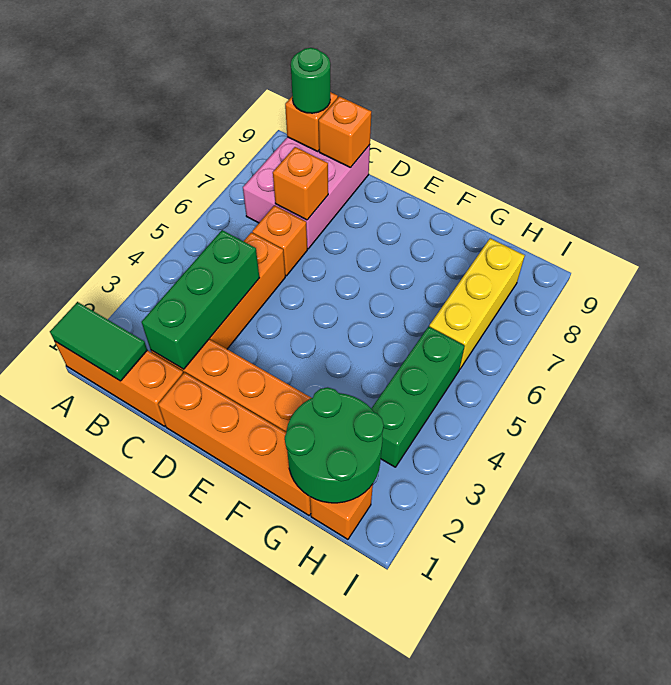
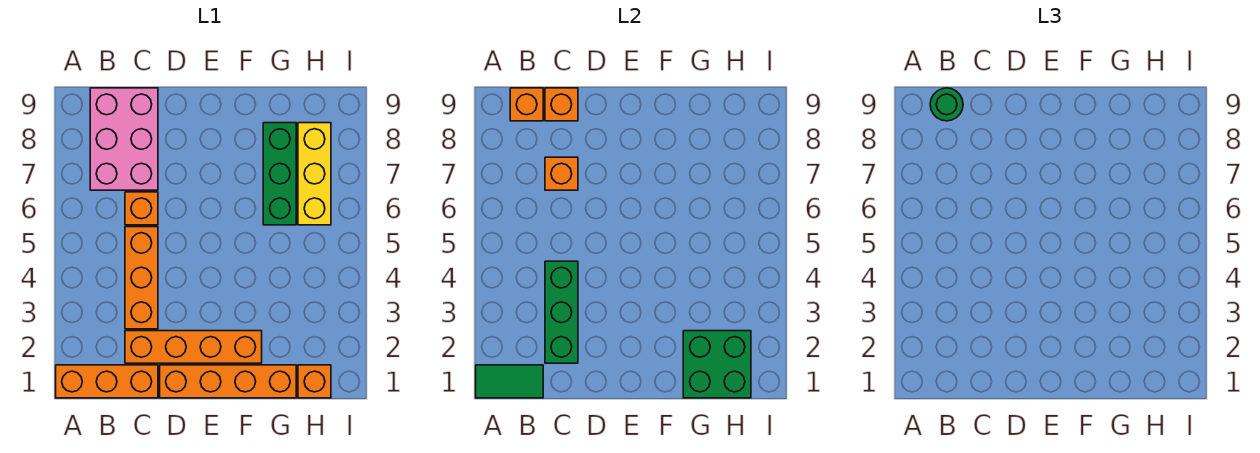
green round brick G1:H2 level 2 -> green brick G1:H2 level 2
green brick H3:H5 level 1 -> green brick G6:G8 level 1

